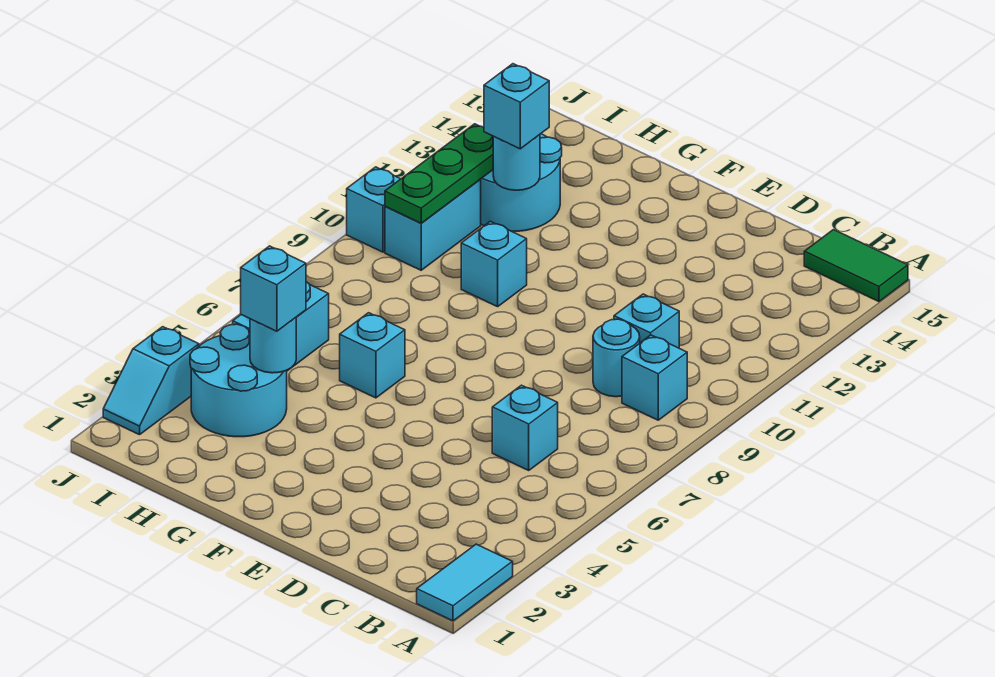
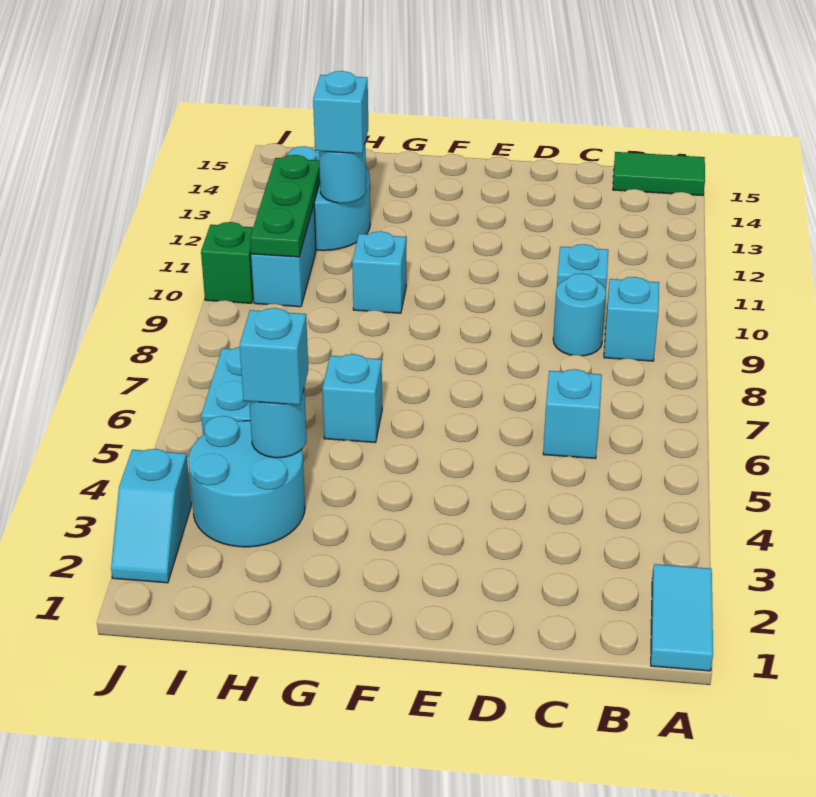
cyan brick J10 level 1 -> green brick J10 level 1

